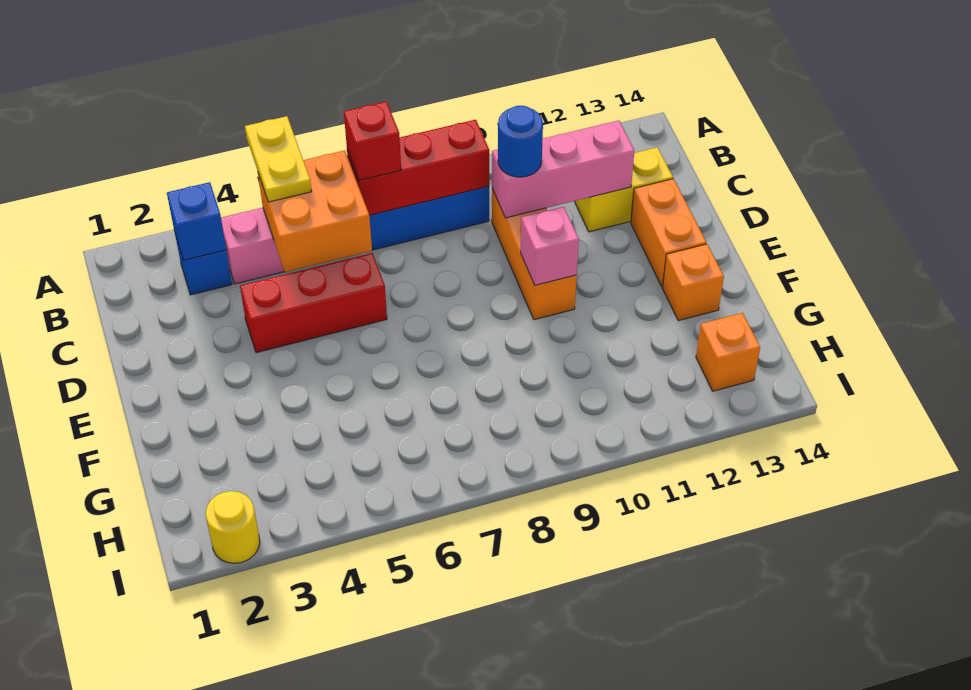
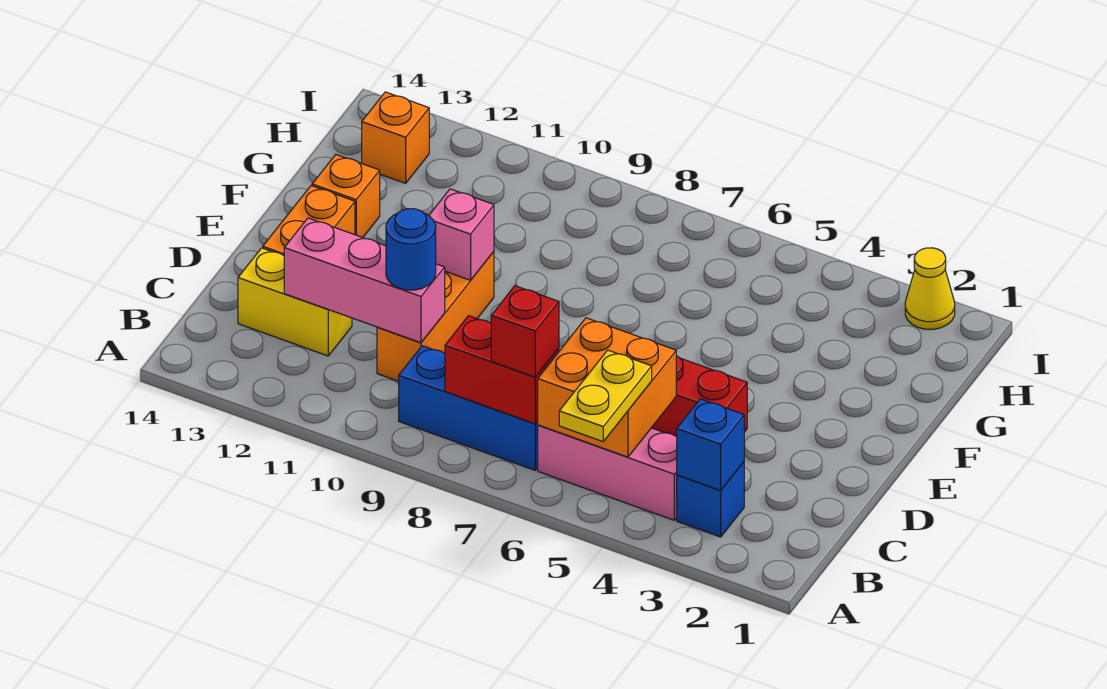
red brick B7:B9 level 2 -> red brick B7:B8 level 2
yellow round brick I2 level 1 -> yellow cone I2 level 1

